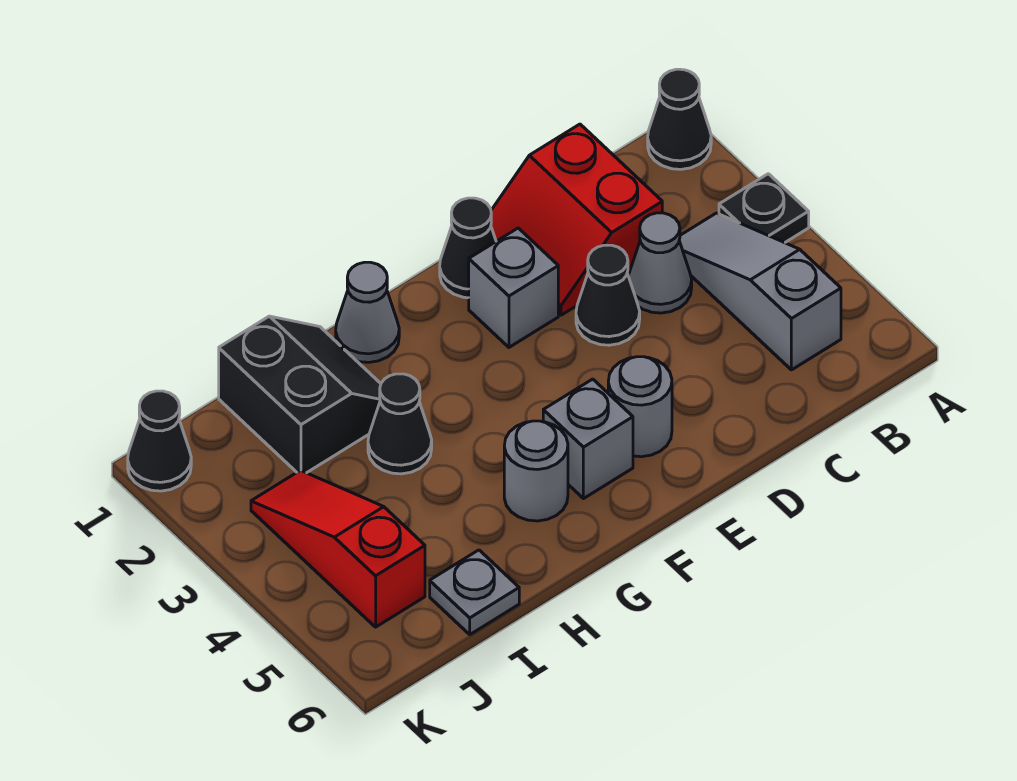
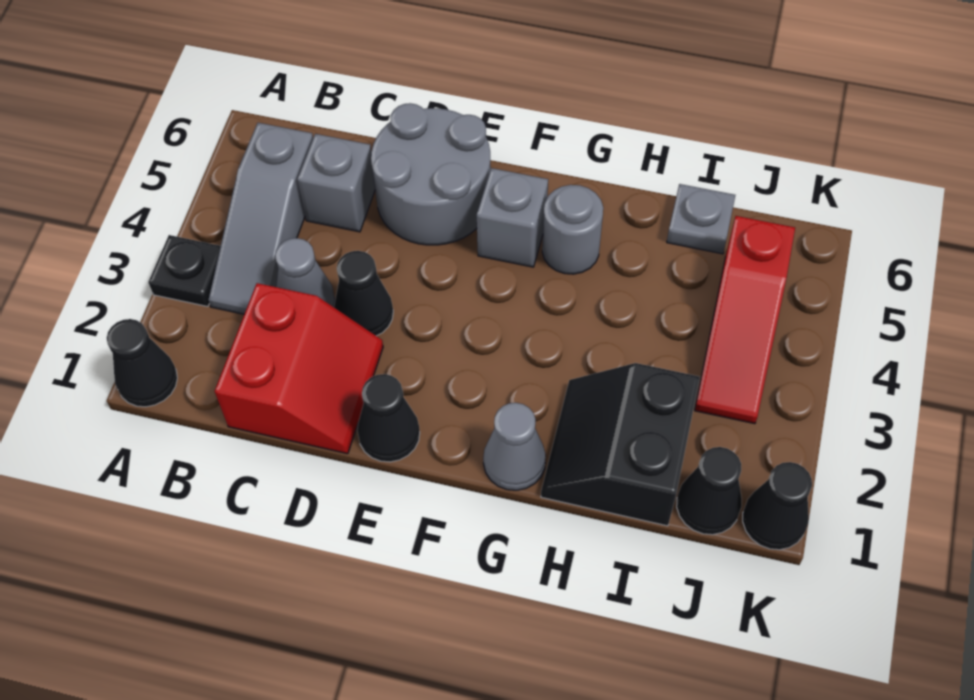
grey brick E2 level 1 -> grey brick C5 level 1
grey round brick E5 level 1 -> grey round brick D5:E6 level 1
black cone H3 level 1 -> black cone J1 level 1

